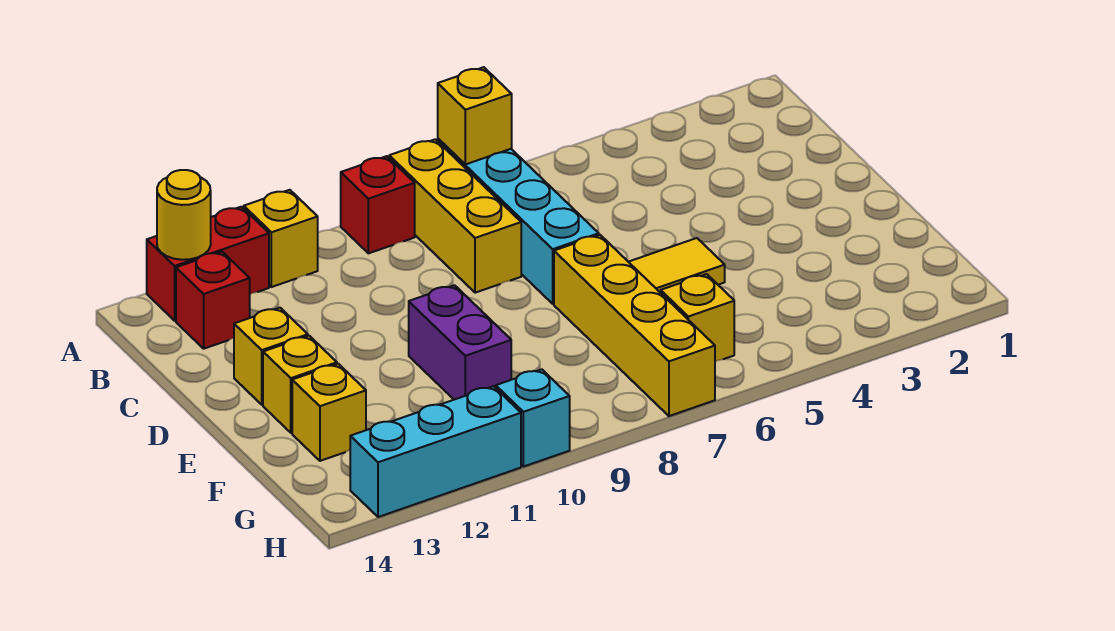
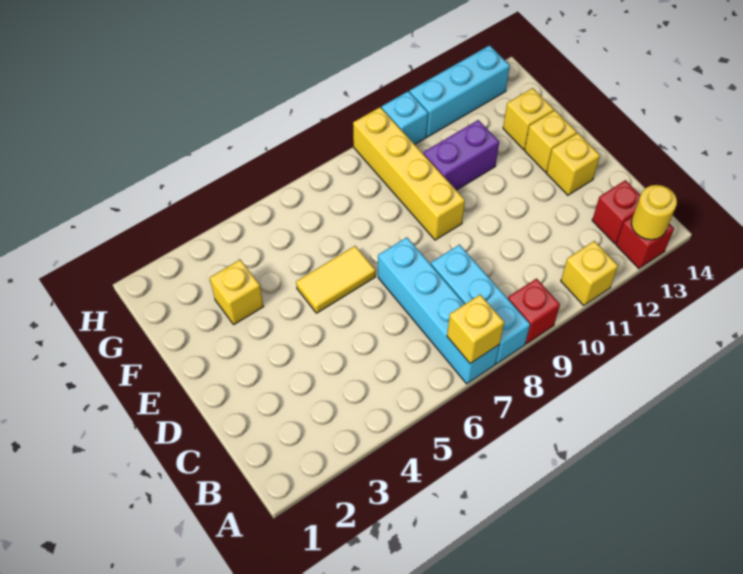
yellow brick A8:C8 level 1 -> cyan brick A8:C8 level 1
red brick A12:A13 level 1 -> red brick A13 level 1
yellow brick E7:H7 level 1 -> yellow brick E9:H9 level 1
purple brick E10:F10 level 1 -> purple brick F10:F11 level 1
yellow brick G6 level 1 -> yellow brick F3 level 1

